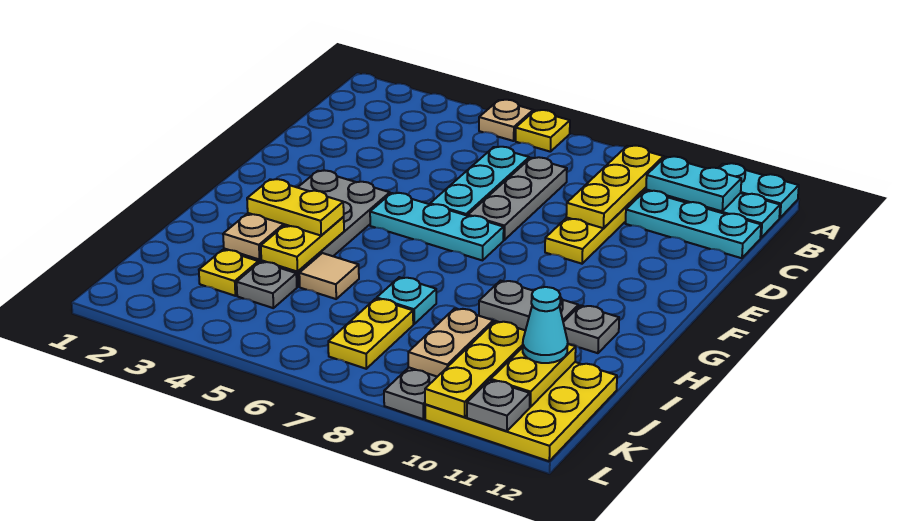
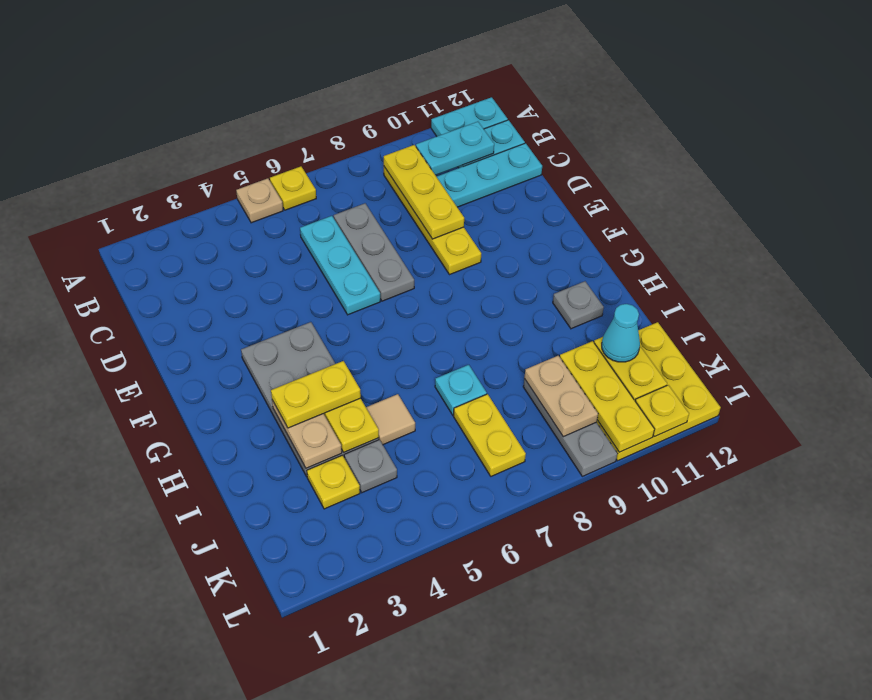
cyan plate F5:F7 level 1 -> none
grey plate H9:H10 level 1 -> none
grey plate L11 level 2 -> yellow plate L11 level 2

